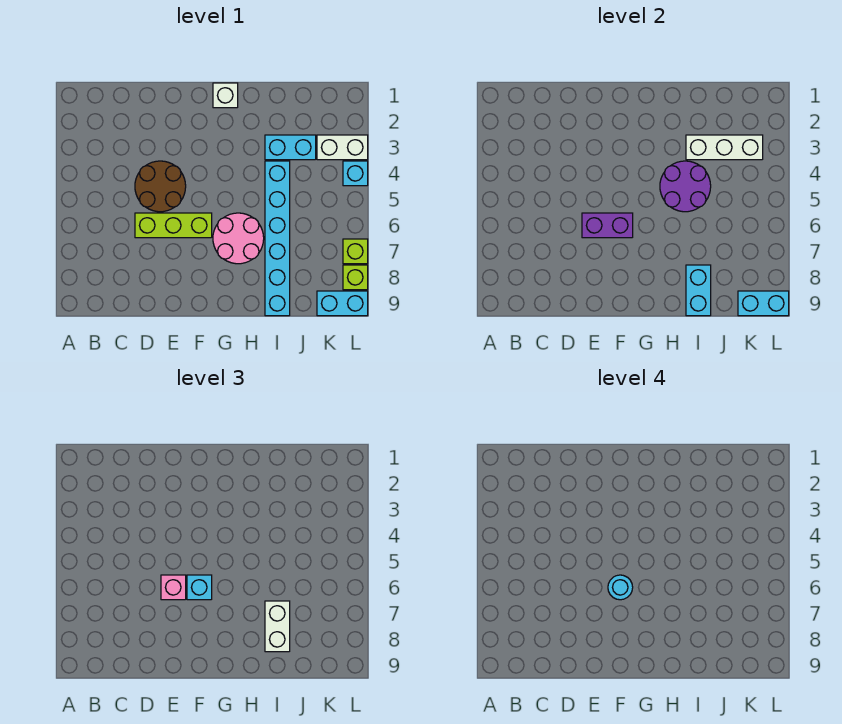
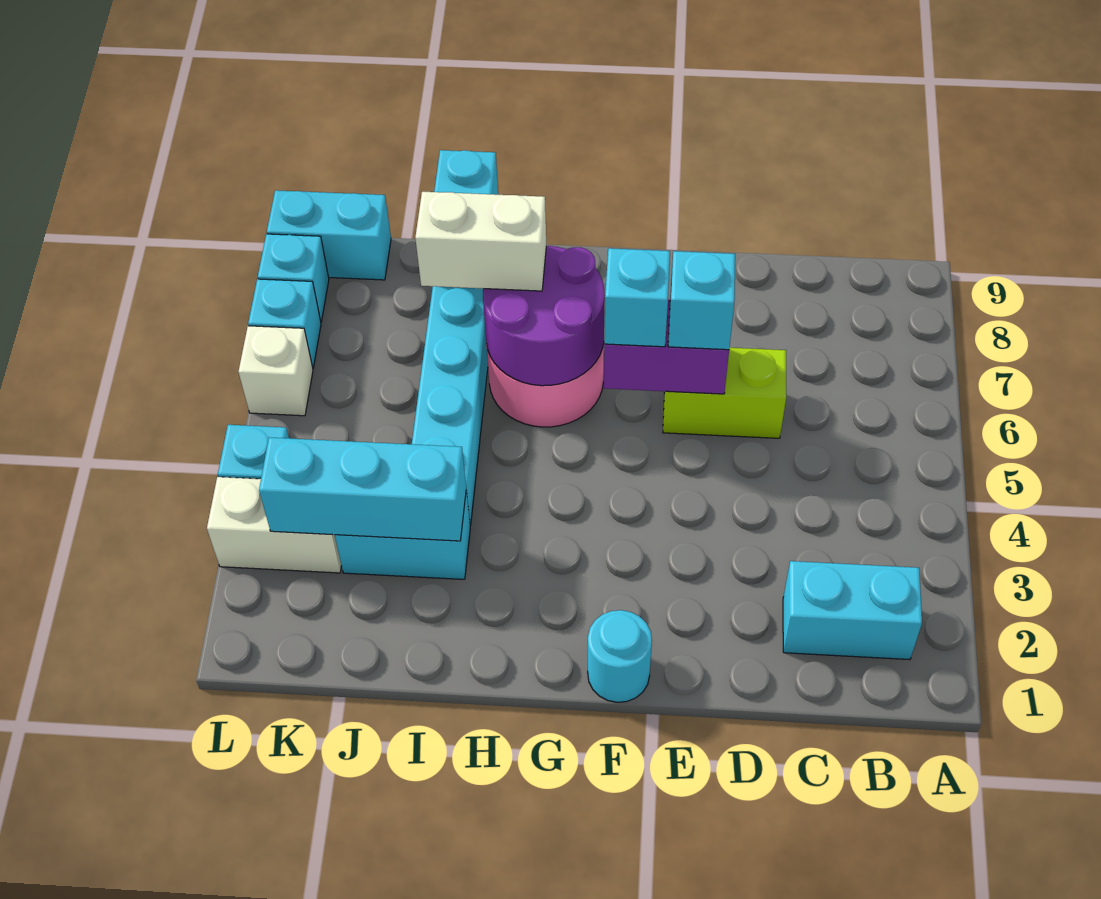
brown round brick D4:E5 level 1 -> none
lime brick D6:F6 level 1 -> lime brick D6:E6 level 1
pink brick E6 level 3 -> cyan brick E6 level 3
cyan round brick F6 level 4 -> cyan round brick F1 level 1
white brick G1 level 1 -> white brick L6 level 1
purple round brick H4:I5 level 2 -> purple round brick G6:H7 level 2
white brick I3:K3 level 2 -> cyan brick I3:K3 level 2
white brick I7:I8 level 3 -> white brick H7:I7 level 3
cyan brick K9:L9 level 2 -> cyan brick B2:C2 level 1
lime brick L7 level 1 -> cyan brick L7 level 1
lime brick L8 level 1 -> cyan brick L8 level 1

